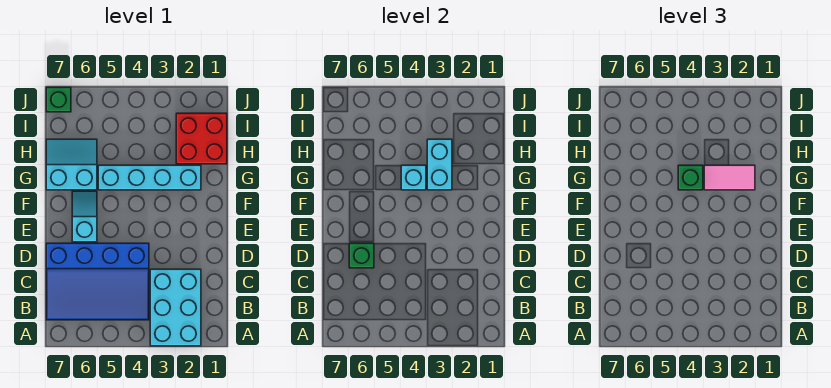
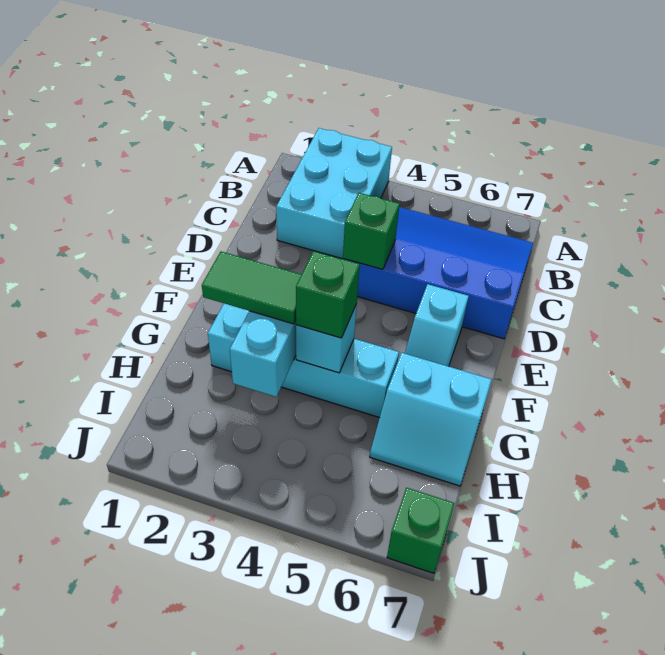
green brick D6 level 2 -> green brick D4 level 2
pink tile G2:G3 level 3 -> green tile G2:G3 level 3
red brick H1:I2 level 1 -> none

